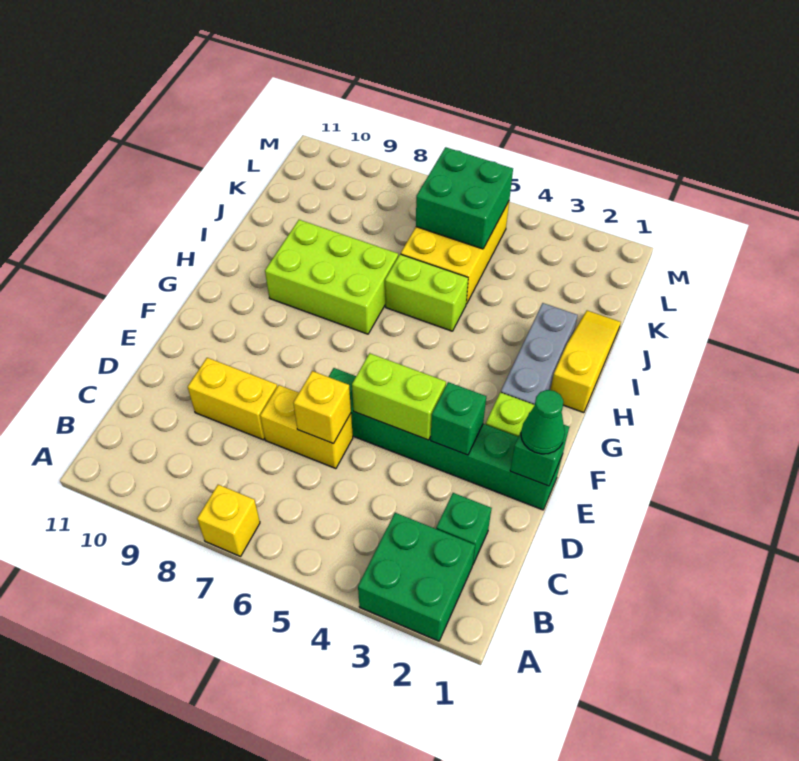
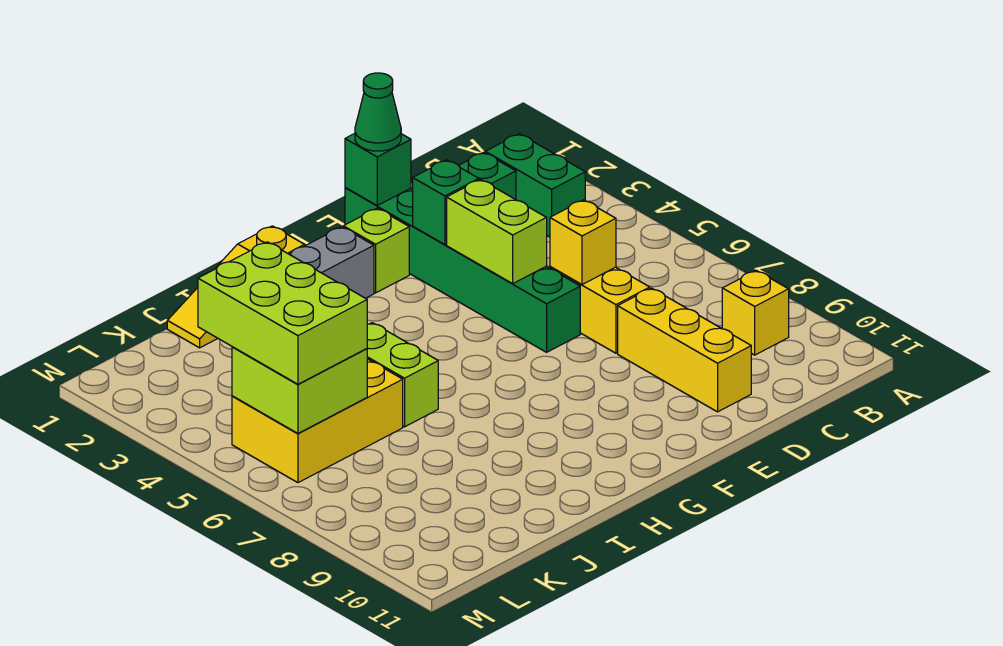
green brick A2:B3 level 1 -> green brick B2:B3 level 1
yellow brick A7 level 1 -> yellow brick B9 level 1
yellow brick D8:D9 level 1 -> yellow brick D8:D10 level 1
lime brick H7:I9 level 1 -> lime brick K4:L6 level 3
green brick K5:L6 level 2 -> lime brick K5:L6 level 2

